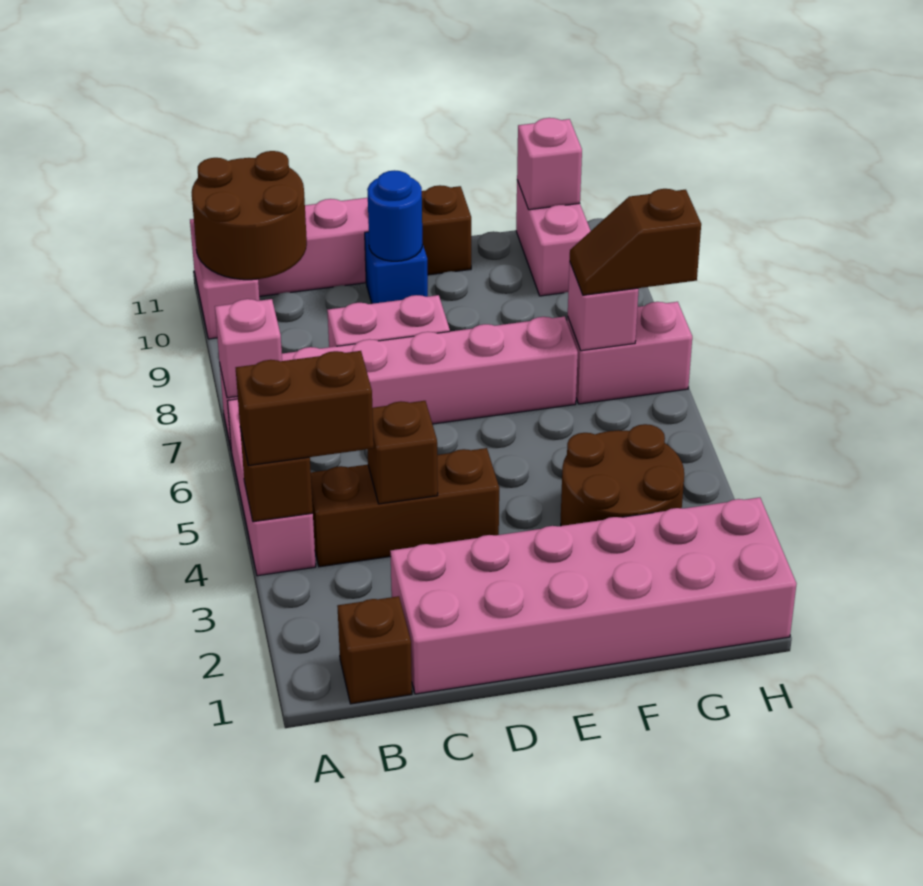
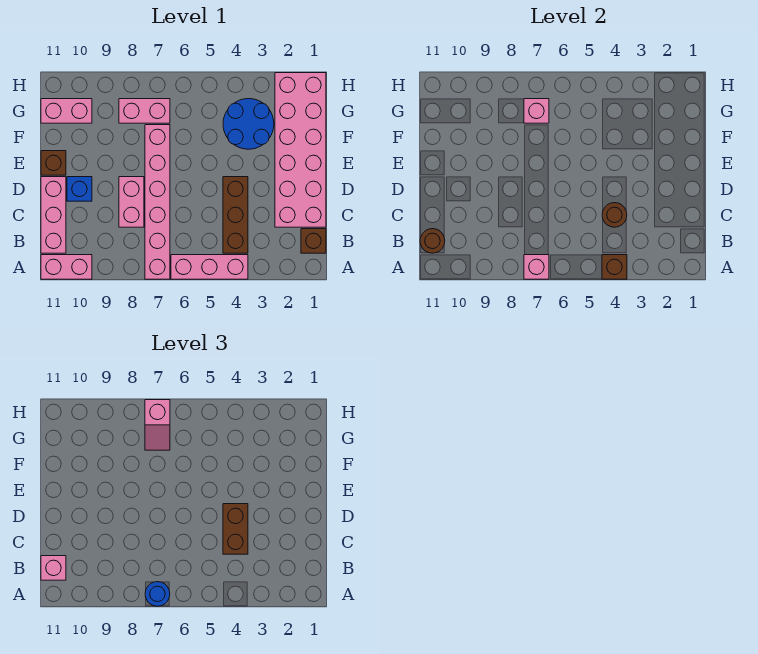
brown brick A4:B4 level 3 -> brown brick C4:D4 level 3
brown round brick A10:B11 level 2 -> brown round brick B11 level 2
brown brick C4 level 2 -> brown round brick C4 level 2
blue round brick D10 level 2 -> blue round brick A7 level 3
brown round brick F3:G4 level 1 -> blue round brick F3:G4 level 1
pink brick G7:H7 level 1 -> pink brick G7:G8 level 1
brown slope G7:H7 level 3 top H -> pink slope G7:H7 level 3 top H
pink brick G11 level 2 -> pink brick B11 level 3

